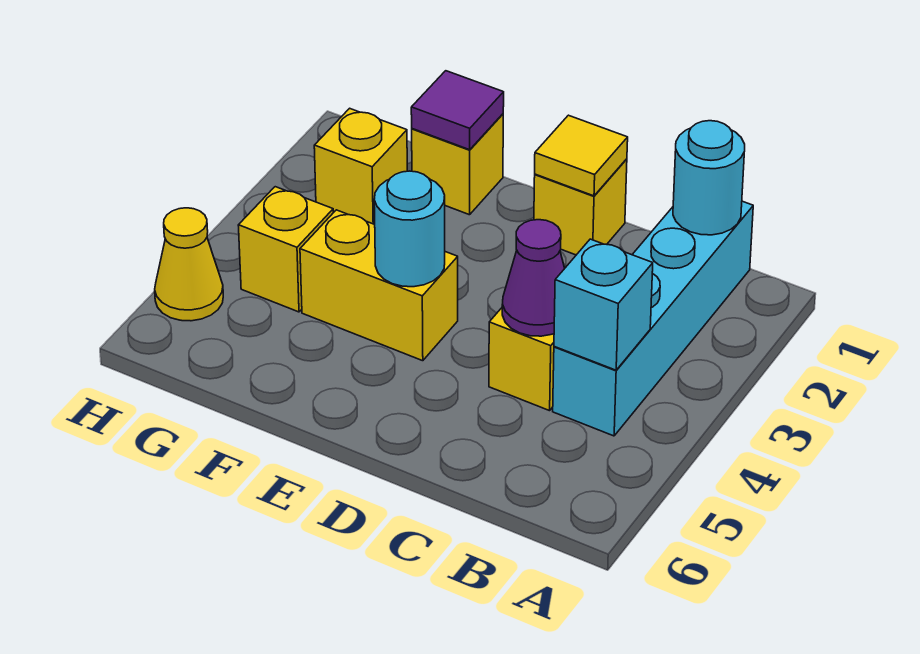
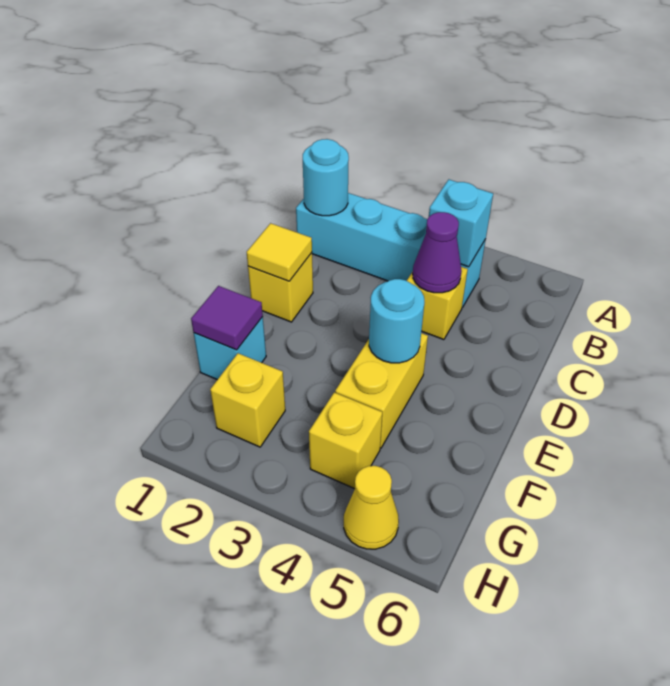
yellow brick F1 level 1 -> cyan brick F1 level 1

